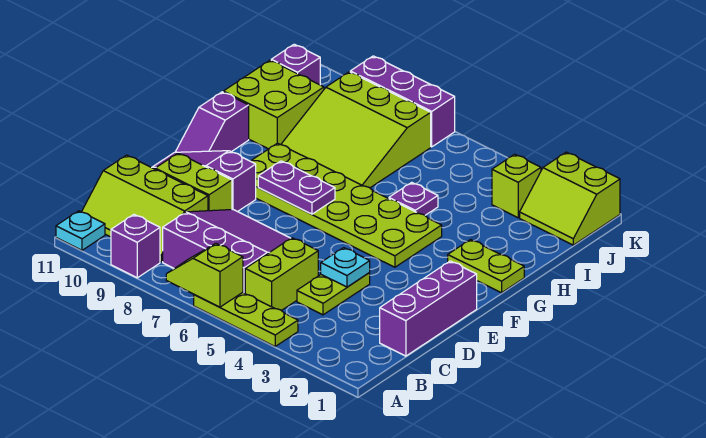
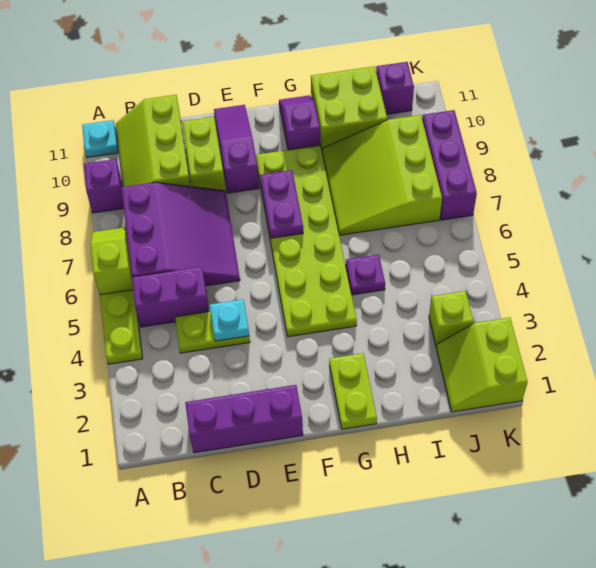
lime brick B5:C5 level 1 -> purple brick B5:C5 level 1
purple slope F11:G11 level 1 top G -> purple slope G10:G11 level 1 top 10

